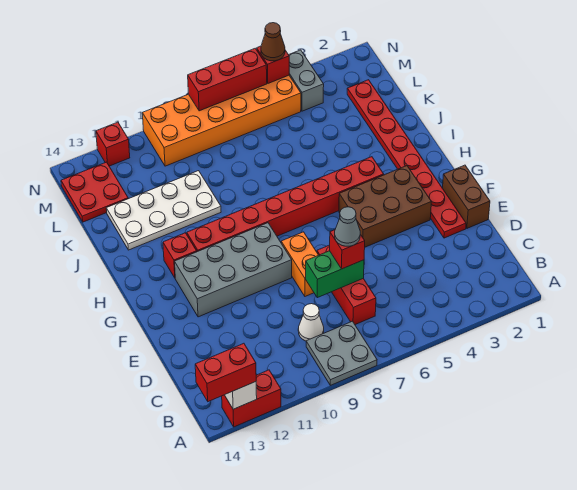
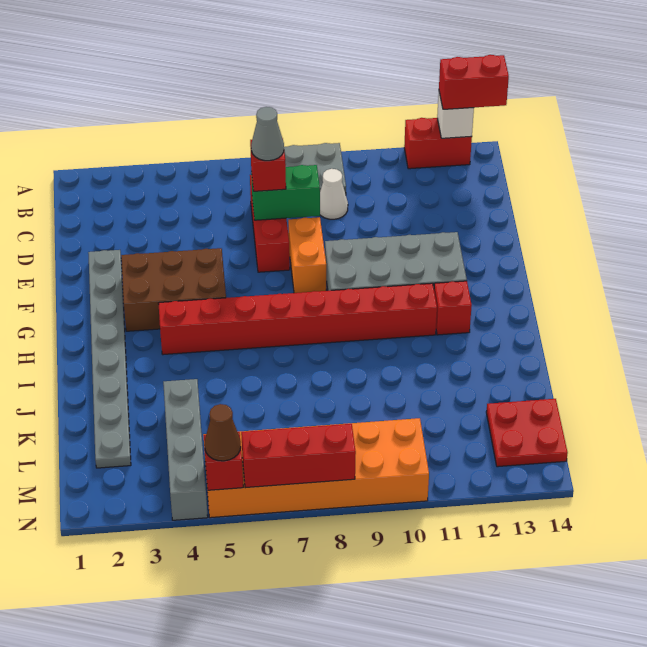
brown brick E1:F1 level 1 -> none
red plate E2:L2 level 1 -> grey plate E2:L2 level 1
white plate J10:K13 level 1 -> none
grey brick M4:N4 level 1 -> grey brick K4:N4 level 1
red brick N12 level 1 -> none

